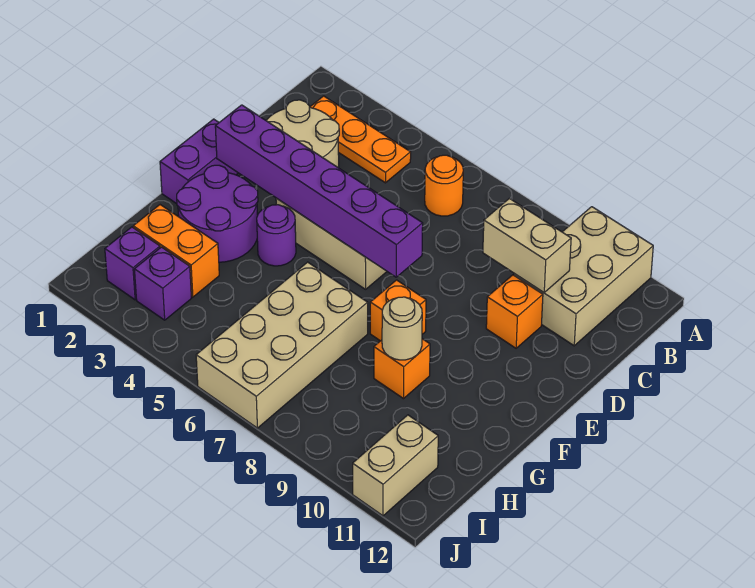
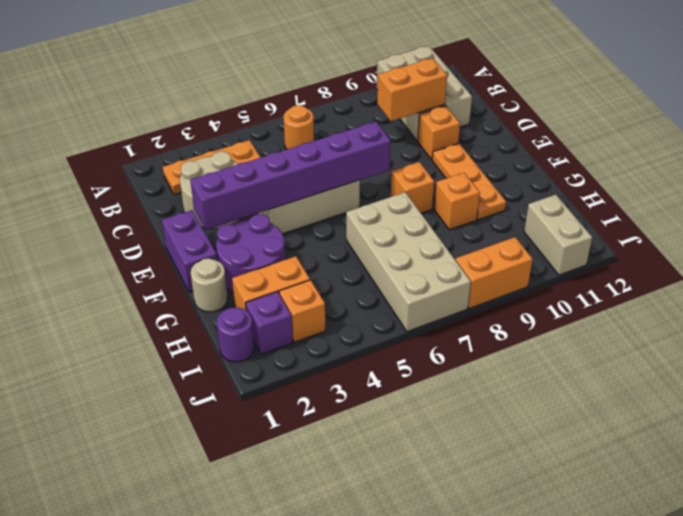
tan brick C9:C10 level 2 -> orange brick C9:C10 level 2
none -> orange plate E10:G10 level 1
purple round brick F4 level 1 -> purple round brick I1 level 1
tan round brick G9 level 2 -> tan round brick G1 level 1
purple brick I3 level 1 -> orange brick I3 level 1
none -> orange brick J8:J9 level 1

